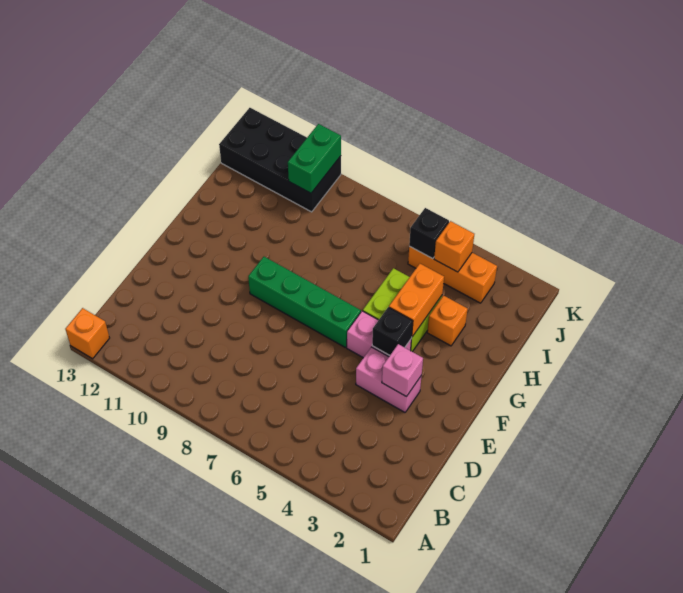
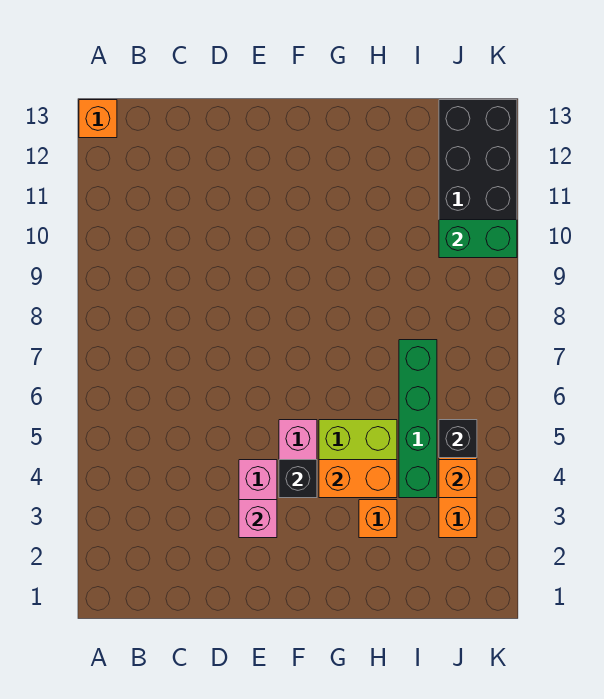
green brick F6:F9 level 1 -> green brick I4:I7 level 1

